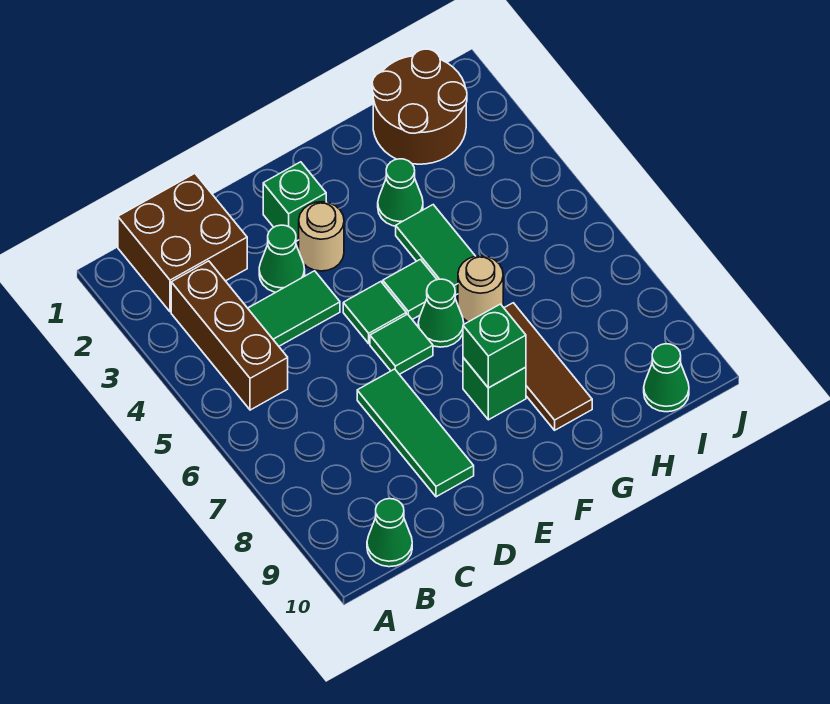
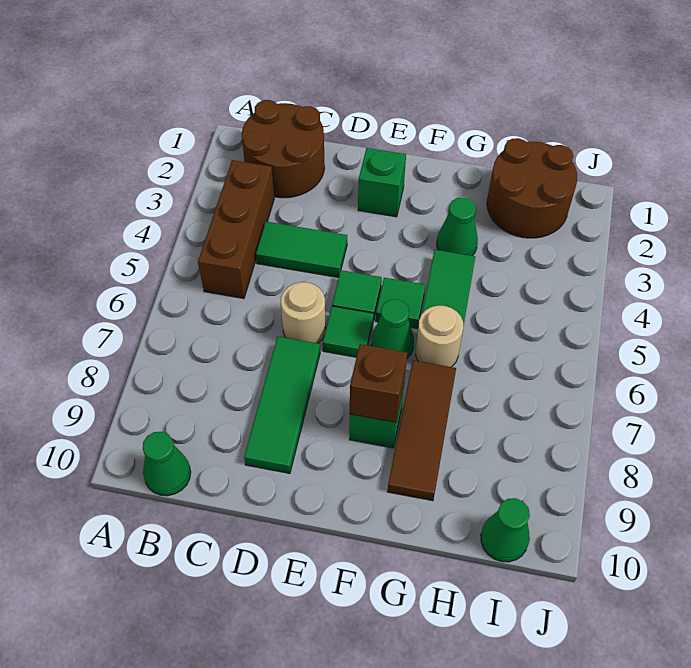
brown brick B1:C2 level 1 -> brown round brick B1:C2 level 1
green cone D3 level 1 -> none
tan round brick E3 level 1 -> tan round brick D6 level 1
green brick F8 level 2 -> brown brick F8 level 2

